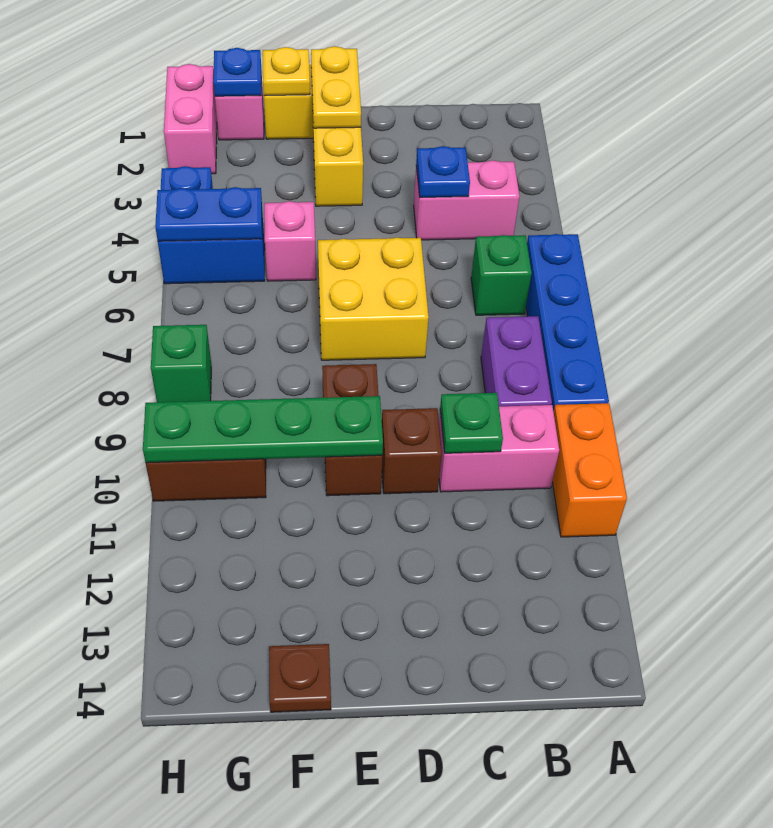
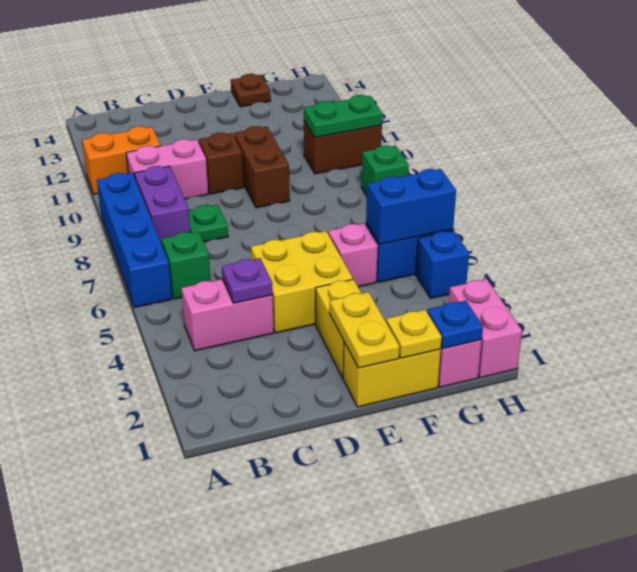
orange brick A10:A11 level 1 -> orange brick A11:B11 level 1
blue plate C4 level 2 -> purple plate C4 level 2
green plate C10 level 2 -> green plate C8 level 1
yellow brick D6:E7 level 1 -> yellow brick D4:E5 level 1
green plate E10:H10 level 2 -> green plate G10:H10 level 2
blue plate G5:H5 level 2 -> blue brick G5:H5 level 2

